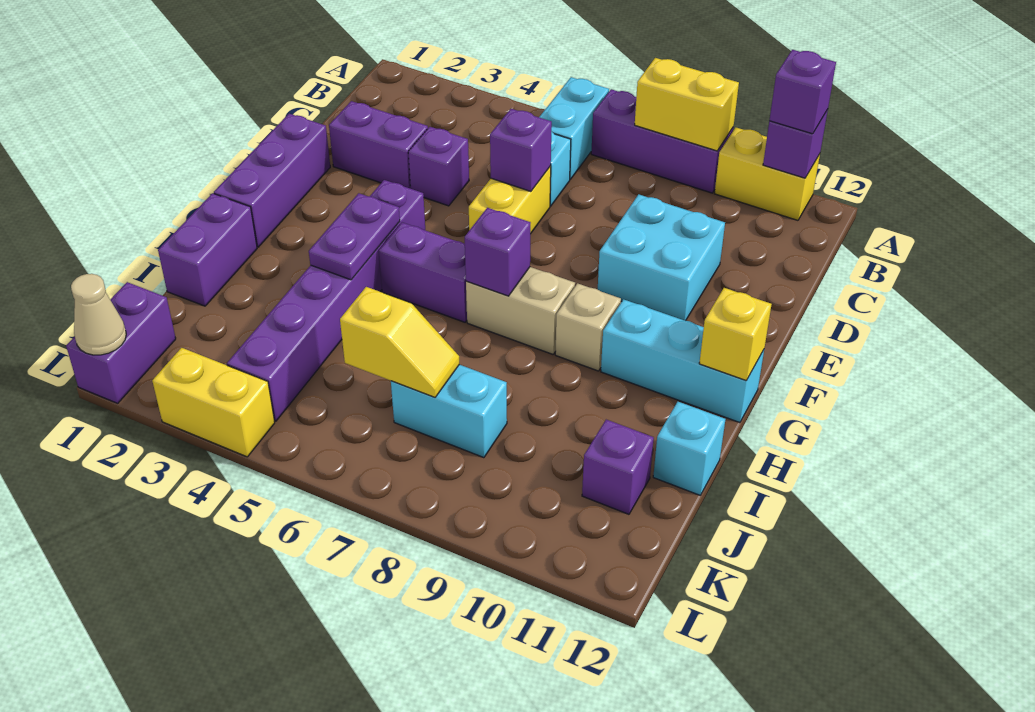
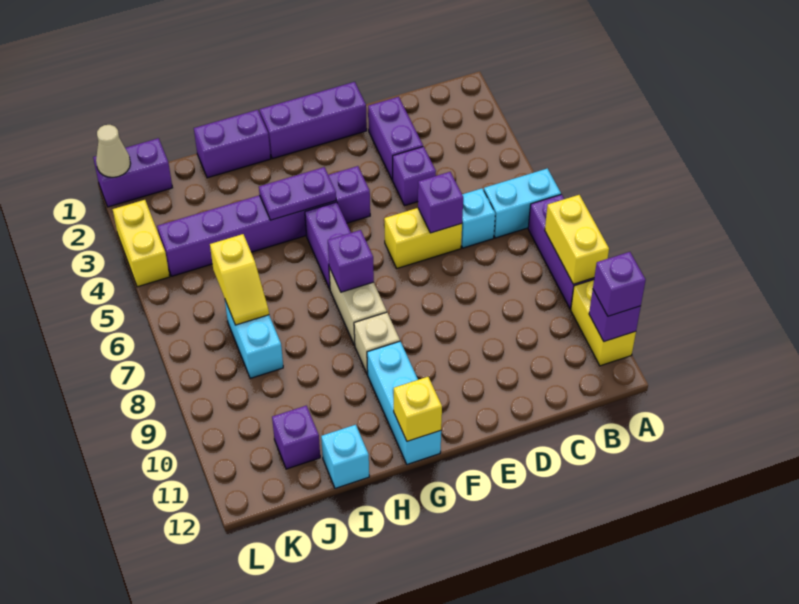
cyan brick D9:E10 level 1 -> none

